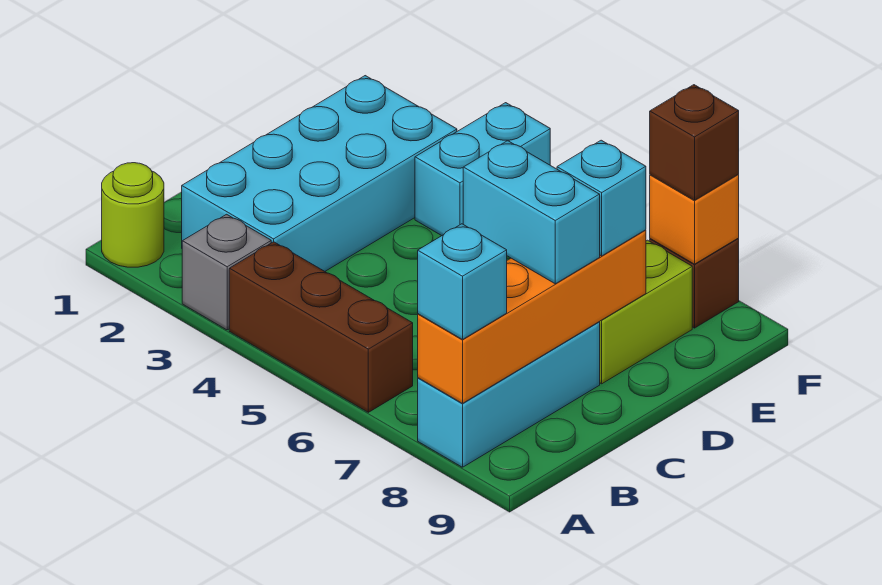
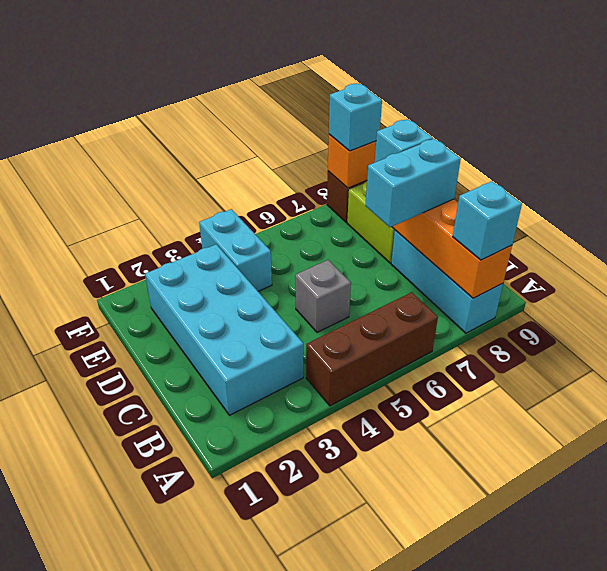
lime round brick A1 level 1 -> none
grey brick A3 level 1 -> grey brick C5 level 1
brown brick F8 level 3 -> cyan brick F8 level 3

